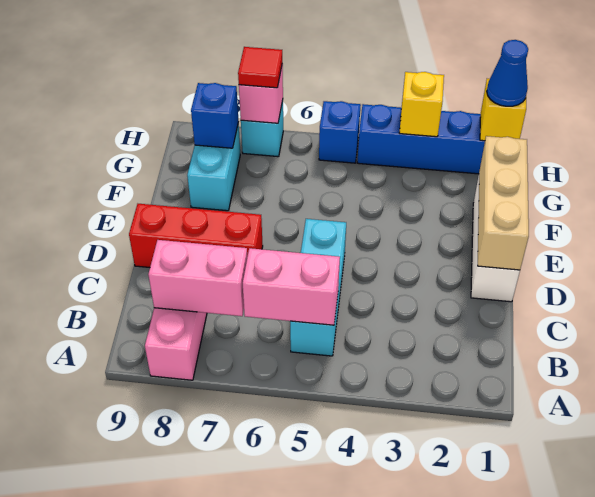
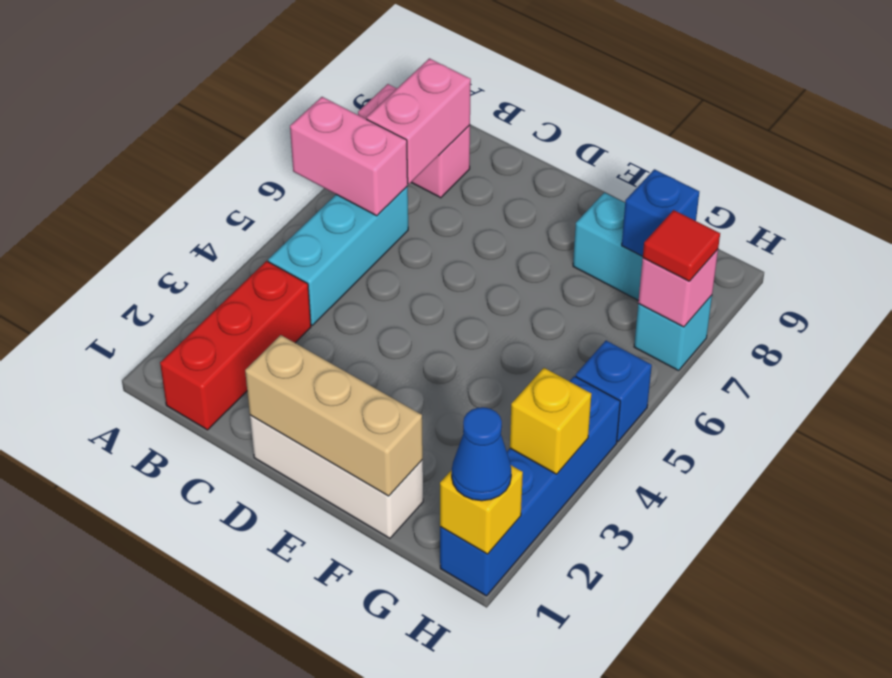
cyan brick B5:D5 level 1 -> cyan brick B4:B6 level 1
pink brick B5:B6 level 2 -> pink brick A6:B6 level 2
red brick D7:D9 level 1 -> red brick B1:B3 level 1

